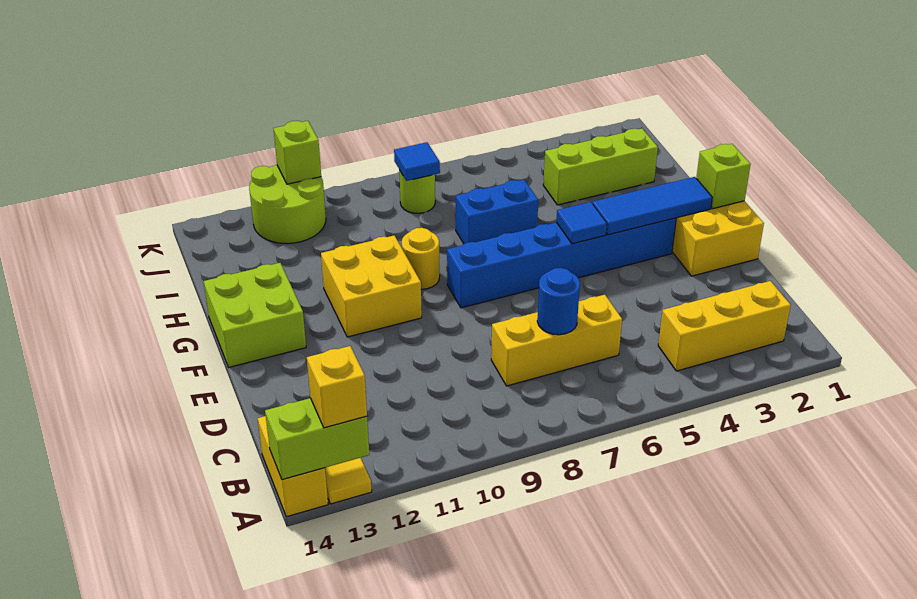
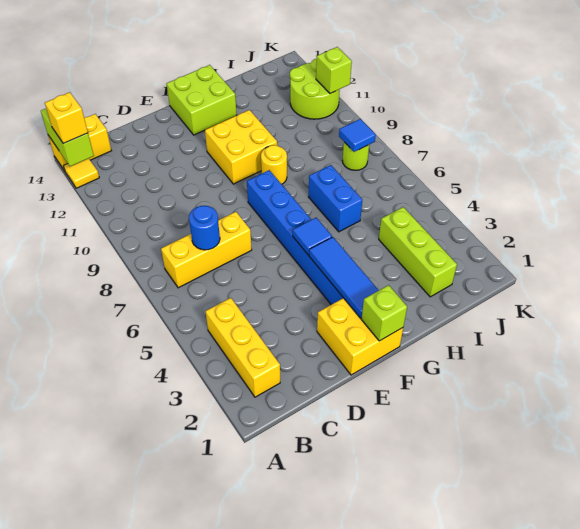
yellow brick C6:C8 level 1 -> yellow brick B7:D7 level 1

